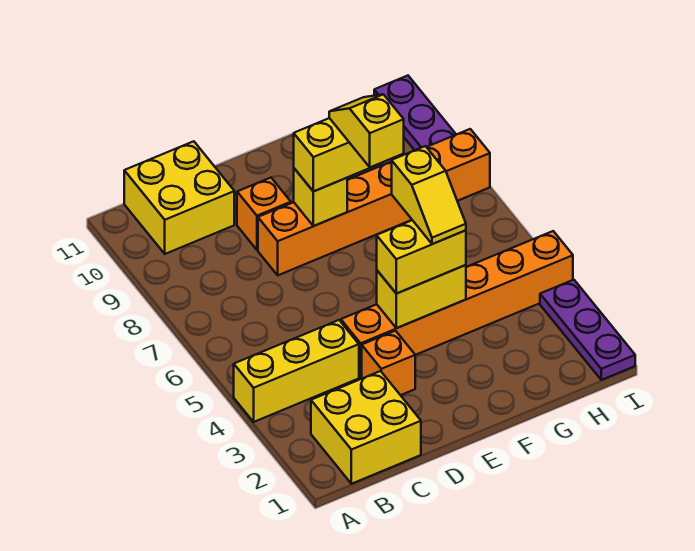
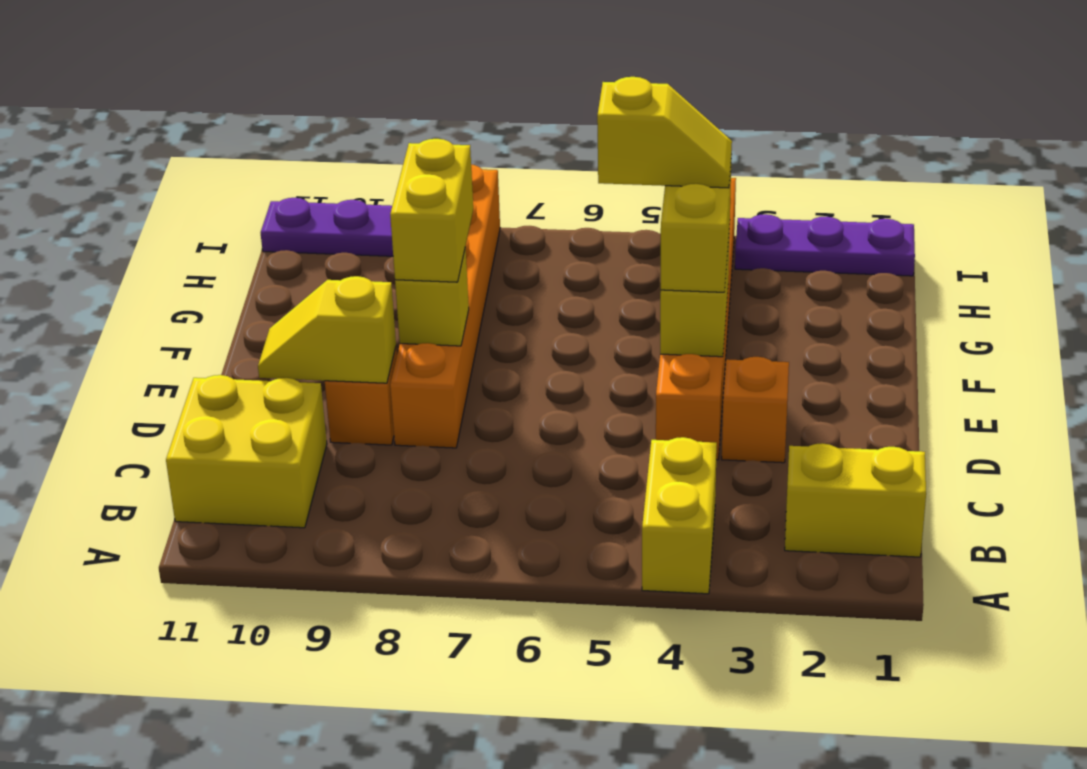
yellow brick A4:C4 level 1 -> yellow brick A4:B4 level 1
yellow brick B1:C2 level 1 -> yellow brick B1:B2 level 1
yellow slope F7:F8 level 4 top 7 -> yellow slope D9:D10 level 2 top 9

